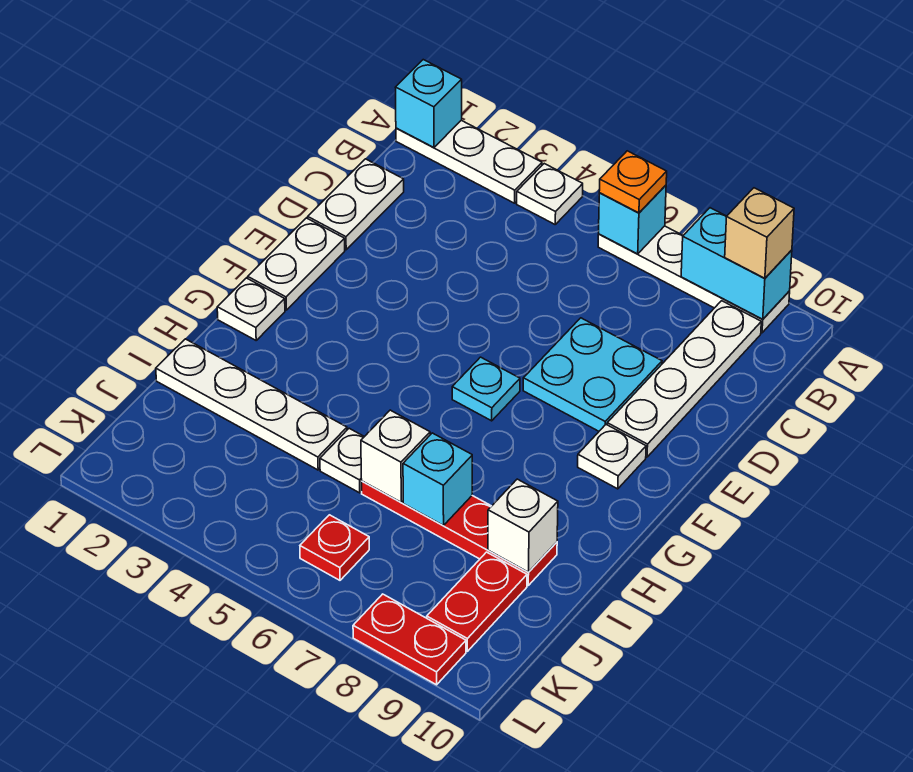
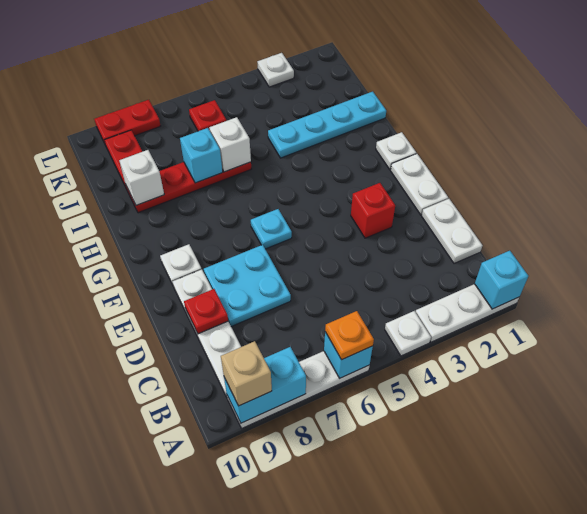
none -> red plate D9 level 2
none -> red brick E3 level 1
white plate I1:I4 level 1 -> cyan plate I1:I4 level 1
white plate I5 level 1 -> white plate L3 level 1

